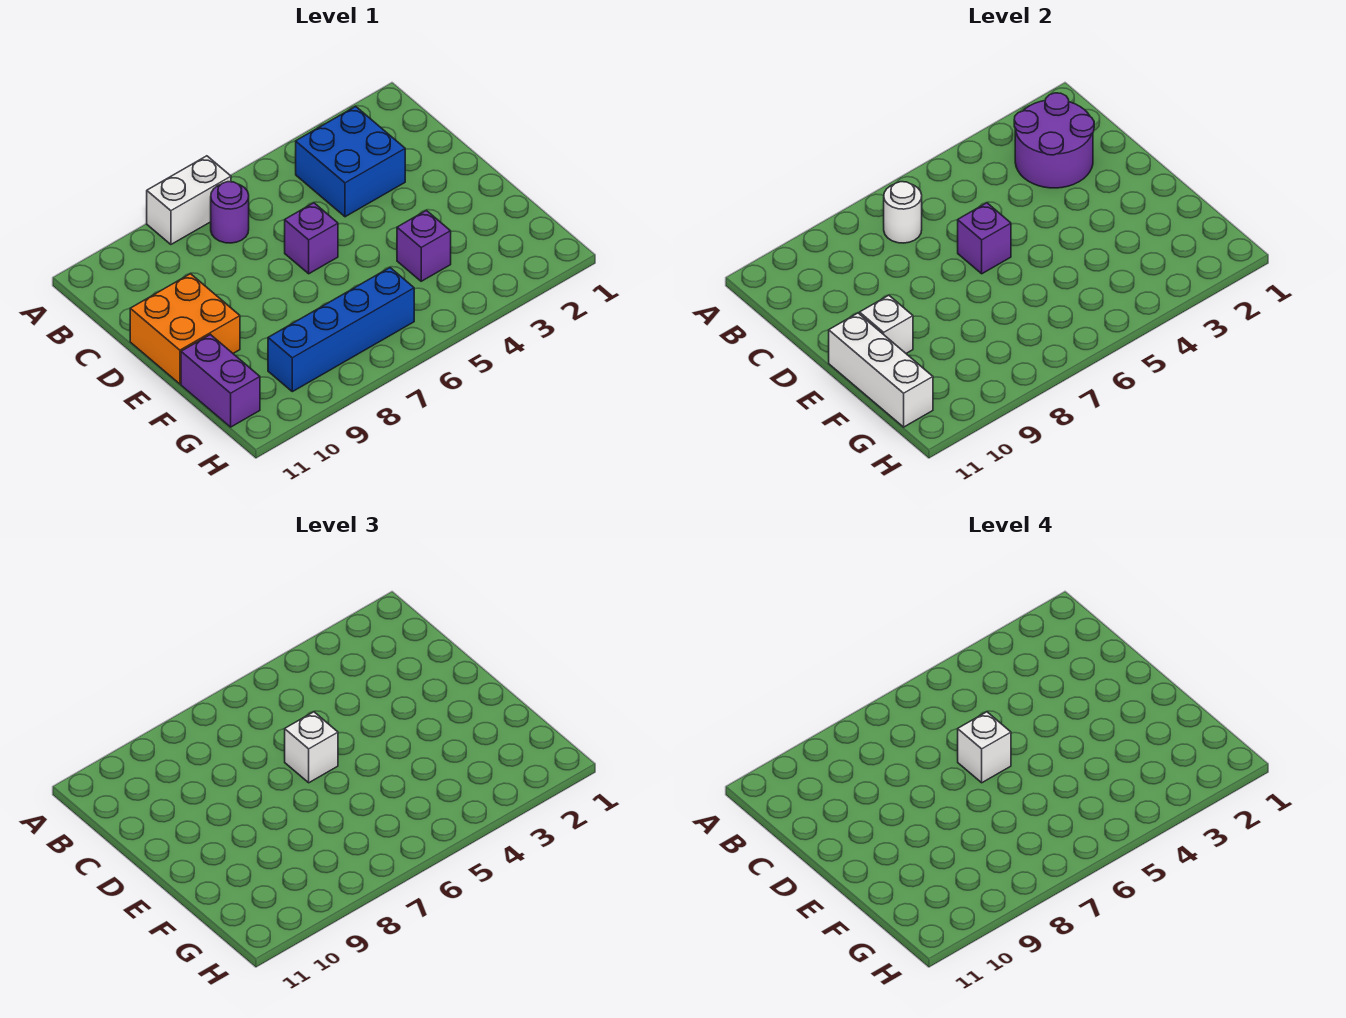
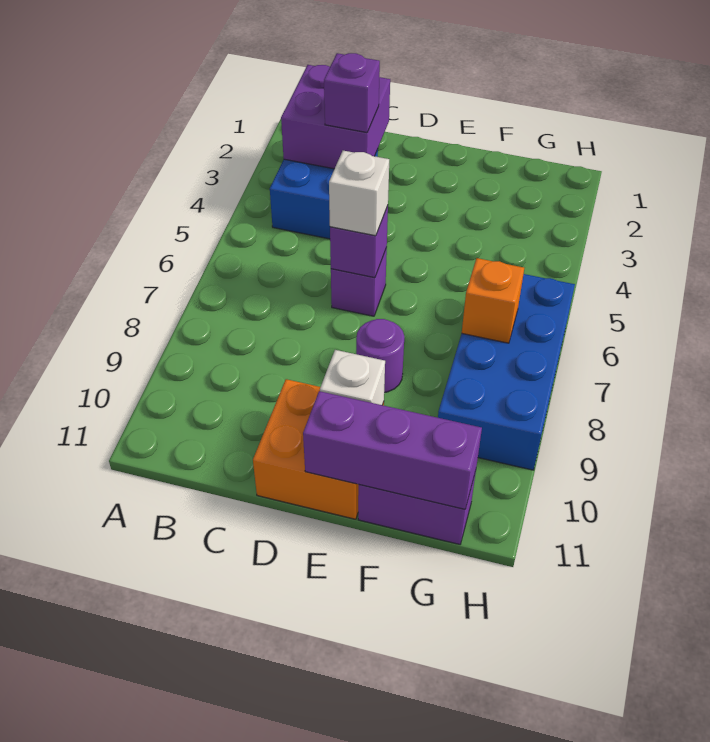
white brick A7:A8 level 1 -> none
purple round brick B2:C3 level 2 -> purple brick B2:C3 level 2
purple round brick B7 level 1 -> purple round brick E8 level 1
white round brick B7 level 2 -> none
white brick D6 level 4 -> none
white brick E11:G11 level 2 -> purple brick E11:G11 level 2
purple brick F4 level 1 -> purple brick C3 level 3
blue brick G6:G9 level 1 -> blue brick G6:H9 level 1
none -> orange brick G7 level 2

